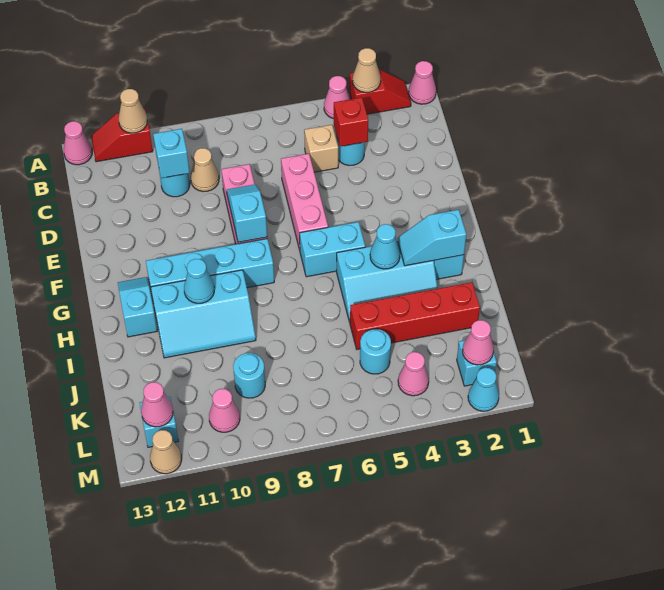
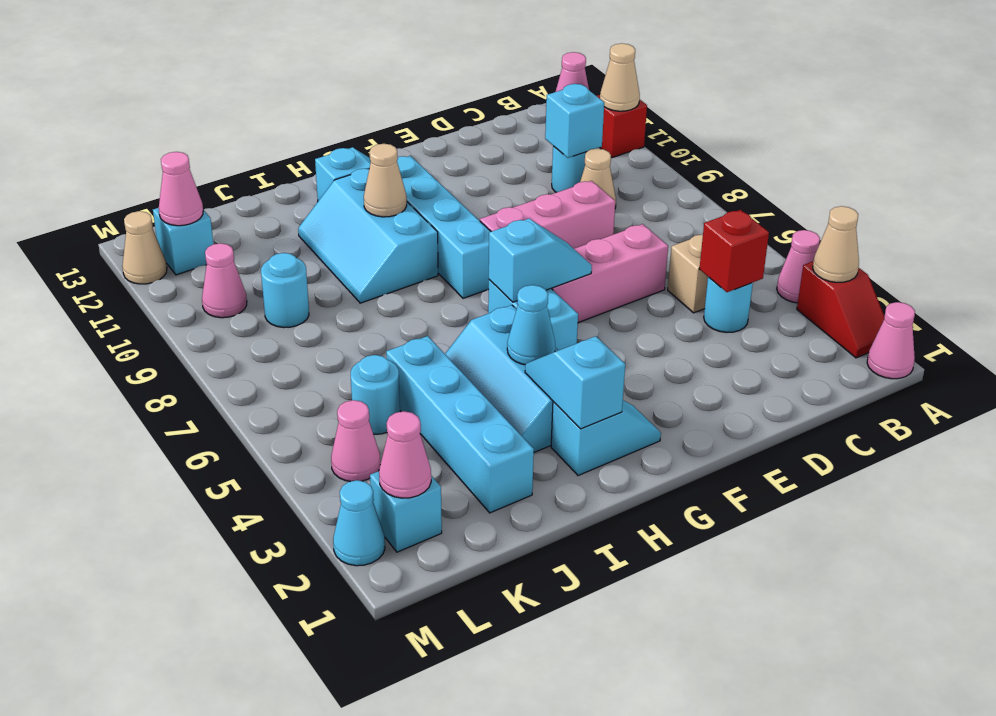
cyan slope E8:F8 level 2 top F -> cyan slope F6:G6 level 2 top G
cyan cone H10 level 2 -> tan cone H10 level 2
red brick J2:J5 level 1 -> cyan brick J2:J5 level 1

